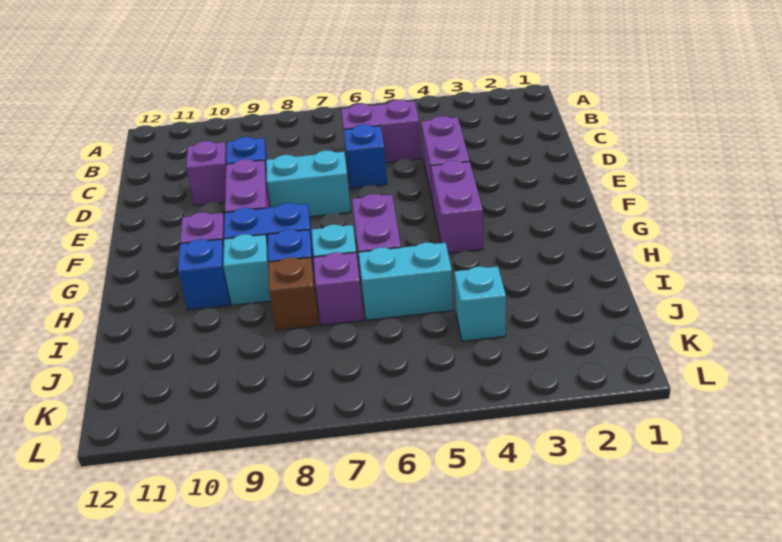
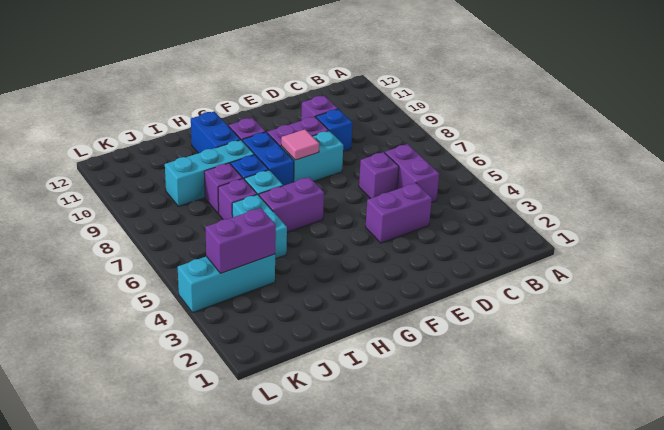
blue brick D6 level 1 -> purple brick D6 level 1
cyan brick E7:E8 level 1 -> cyan brick E8:F8 level 1
purple brick F4:G4 level 1 -> purple brick J4:K4 level 2
none -> pink tile F8 level 2
cyan brick H9 level 1 -> cyan brick H9:J9 level 1
blue brick H10 level 1 -> blue brick H10:H11 level 1
brown brick I8 level 1 -> purple brick I8 level 1
cyan brick J4 level 1 -> cyan brick J4:L4 level 1

